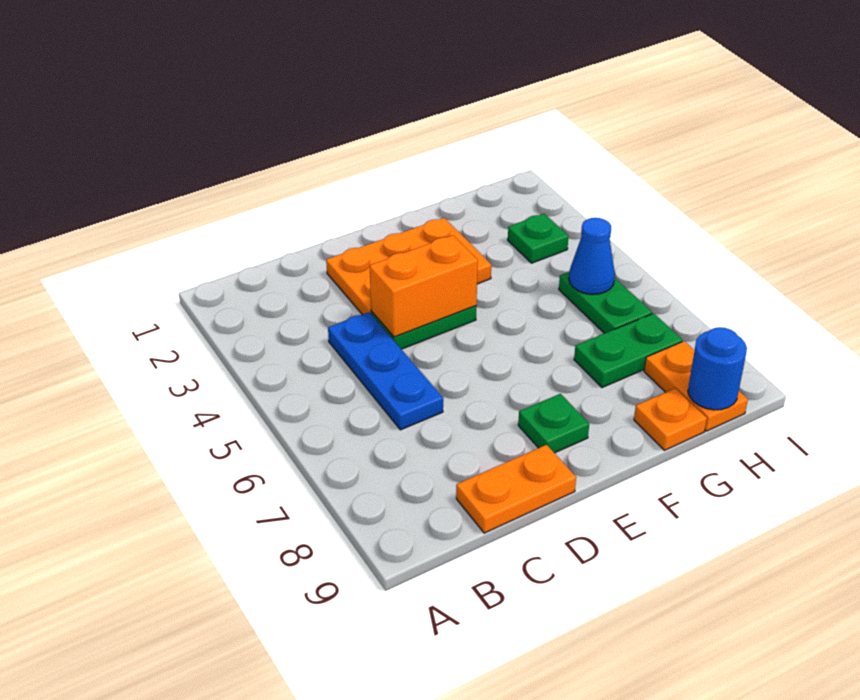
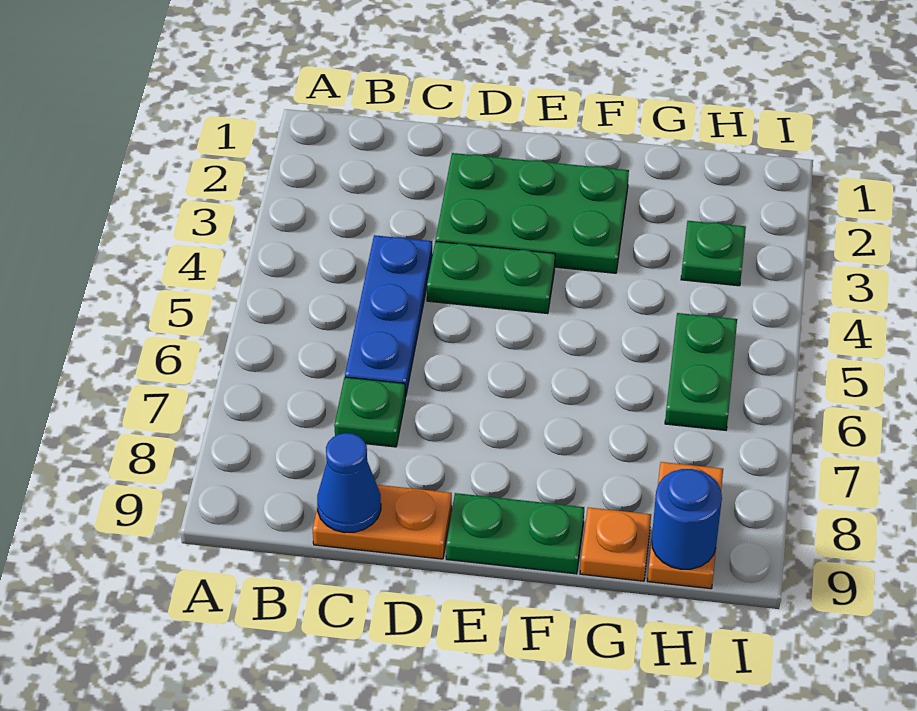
orange plate D2:F3 level 1 -> green plate D2:F3 level 1
orange brick D4:E4 level 2 -> none
green plate E8 level 1 -> green plate C7 level 1
green plate G7:H7 level 1 -> green plate E9:F9 level 1
blue cone H5 level 2 -> blue cone C9 level 2

